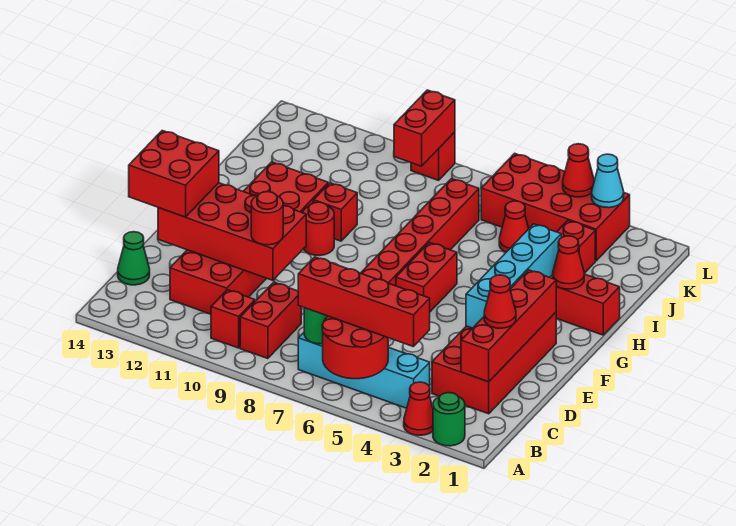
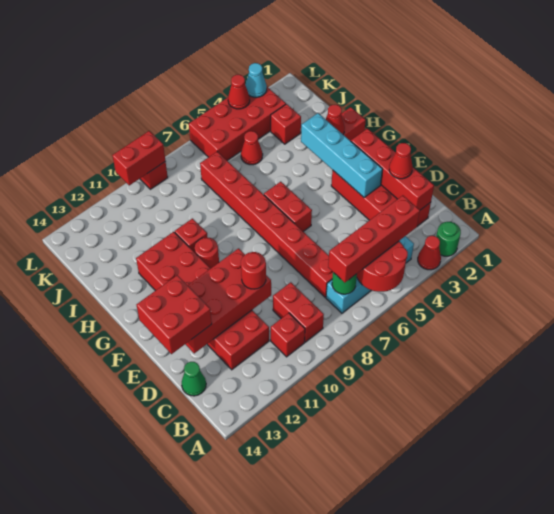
red brick K9:L9 level 2 -> red brick L9:L10 level 2

